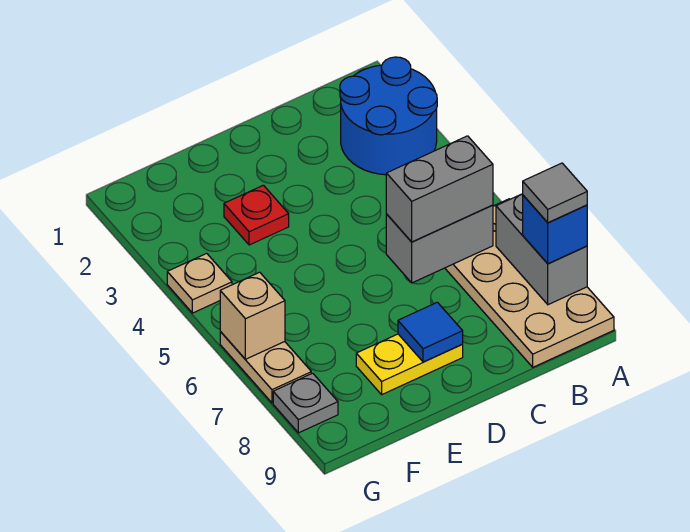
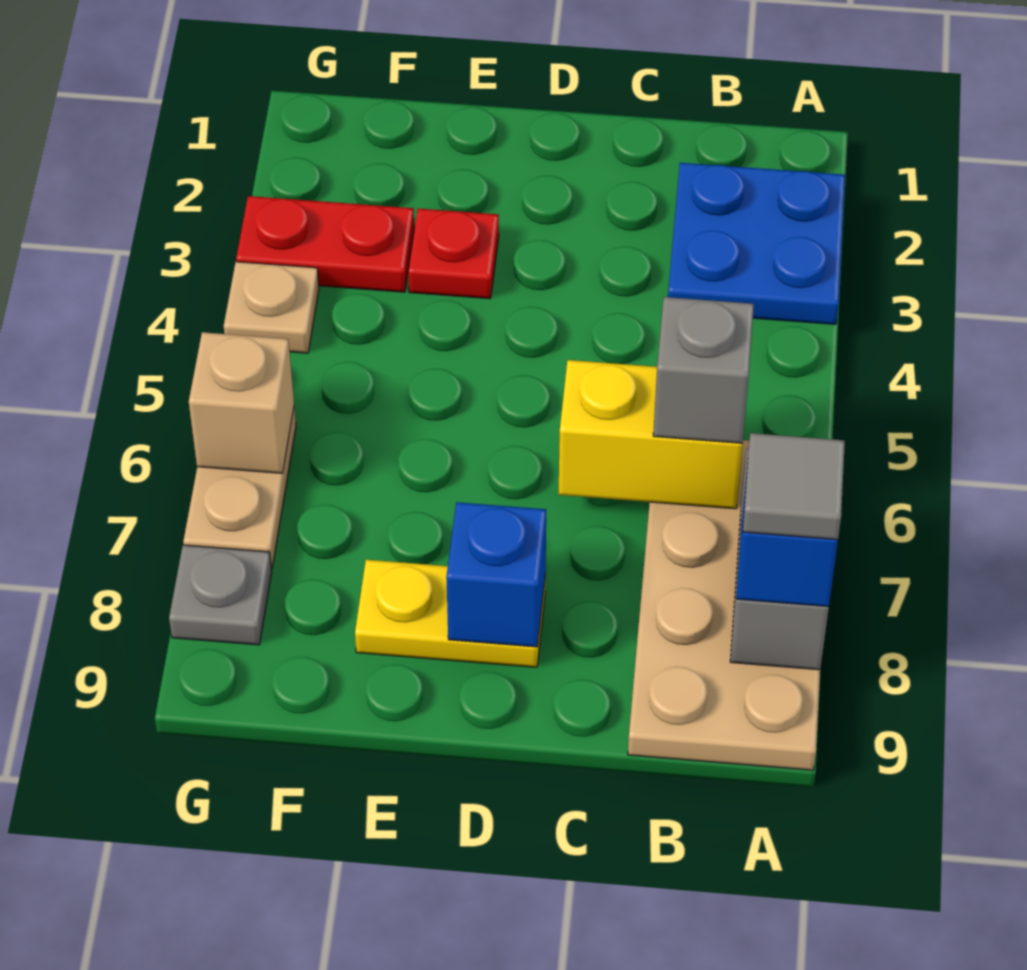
blue round brick A2:B3 level 1 -> blue plate A2:B3 level 1
grey brick B6:C6 level 2 -> yellow brick B6:C6 level 2
grey brick B6:C6 level 3 -> grey brick B6 level 3
blue tile D8 level 2 -> blue brick D8 level 2
none -> red plate F3:G3 level 1

